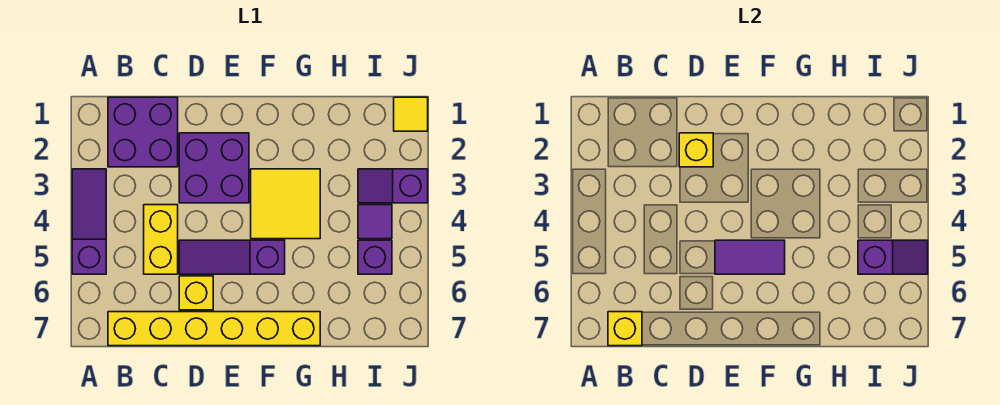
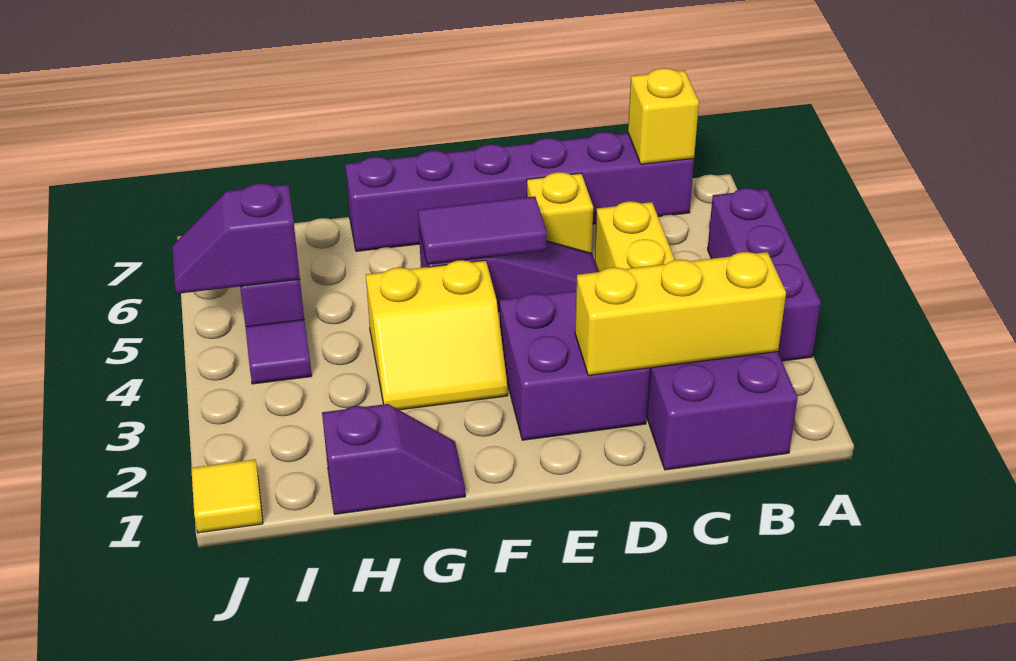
purple slope A3:A5 level 1 top 5 -> purple brick A3:A5 level 1
yellow brick B7:G7 level 1 -> purple brick B7:G7 level 1
yellow brick D2 level 2 -> yellow brick B2:D2 level 2
yellow tile F3:G4 level 1 -> yellow slope F3:G4 level 1 top 4
purple slope I3:J3 level 1 top J -> purple slope G1:H1 level 1 top H

